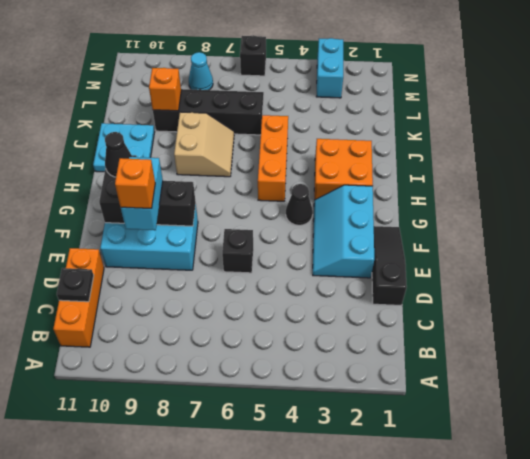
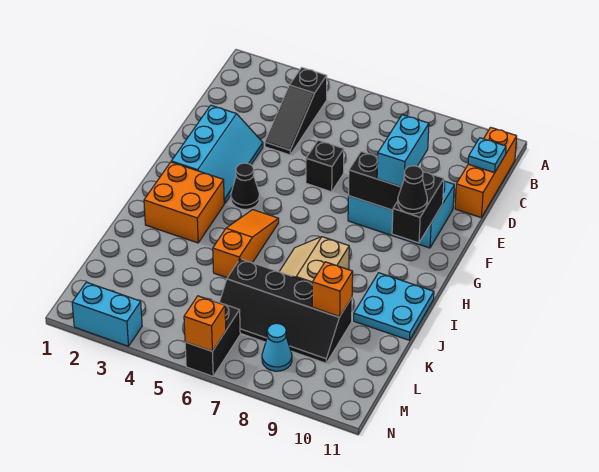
black plate C11 level 2 -> cyan plate C11 level 2
black slope D1:F1 level 1 top D -> black slope B4:D4 level 1 top B
orange brick E9 level 4 -> orange brick N6 level 2
orange brick H5:J5 level 1 -> orange slope H5:J5 level 1 top J
cyan brick M3:N3 level 1 -> cyan brick N2:N3 level 1
black brick N6 level 1 -> black brick M6:N6 level 1

